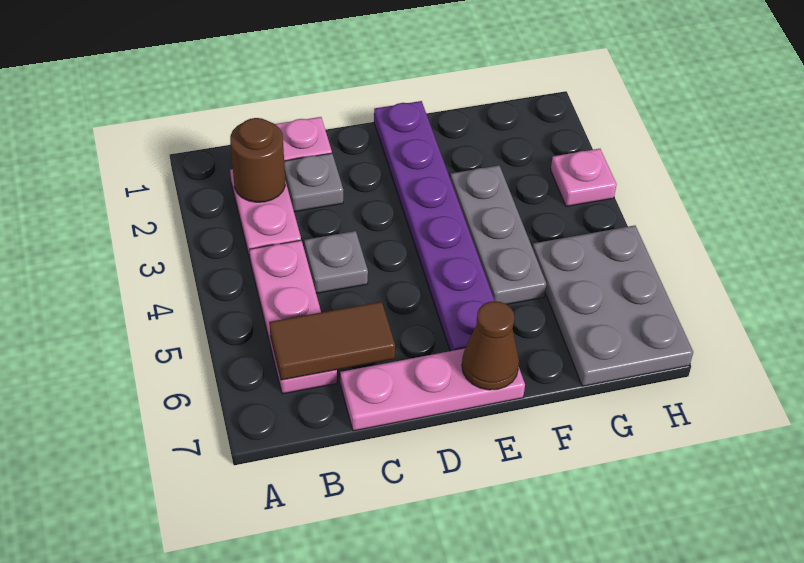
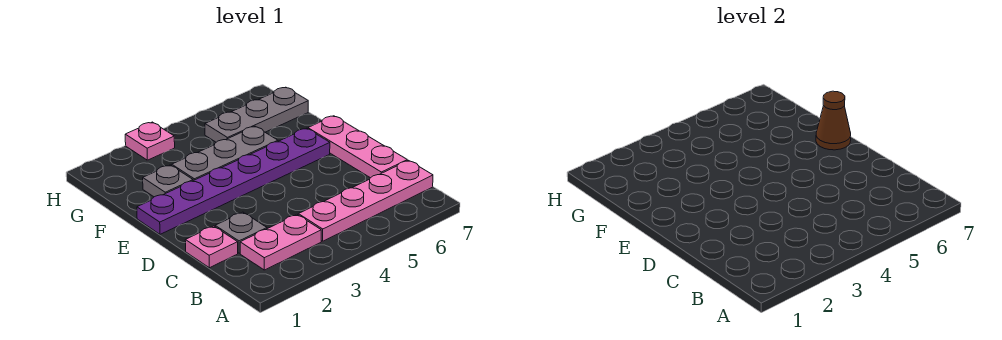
brown round brick B2 level 2 -> none
pink plate B4:B6 level 1 -> pink plate B4:B7 level 1
brown tile B6:C6 level 2 -> none
grey plate C4 level 1 -> grey plate F2 level 1
grey plate G5:H7 level 1 -> grey plate G5:G7 level 1

